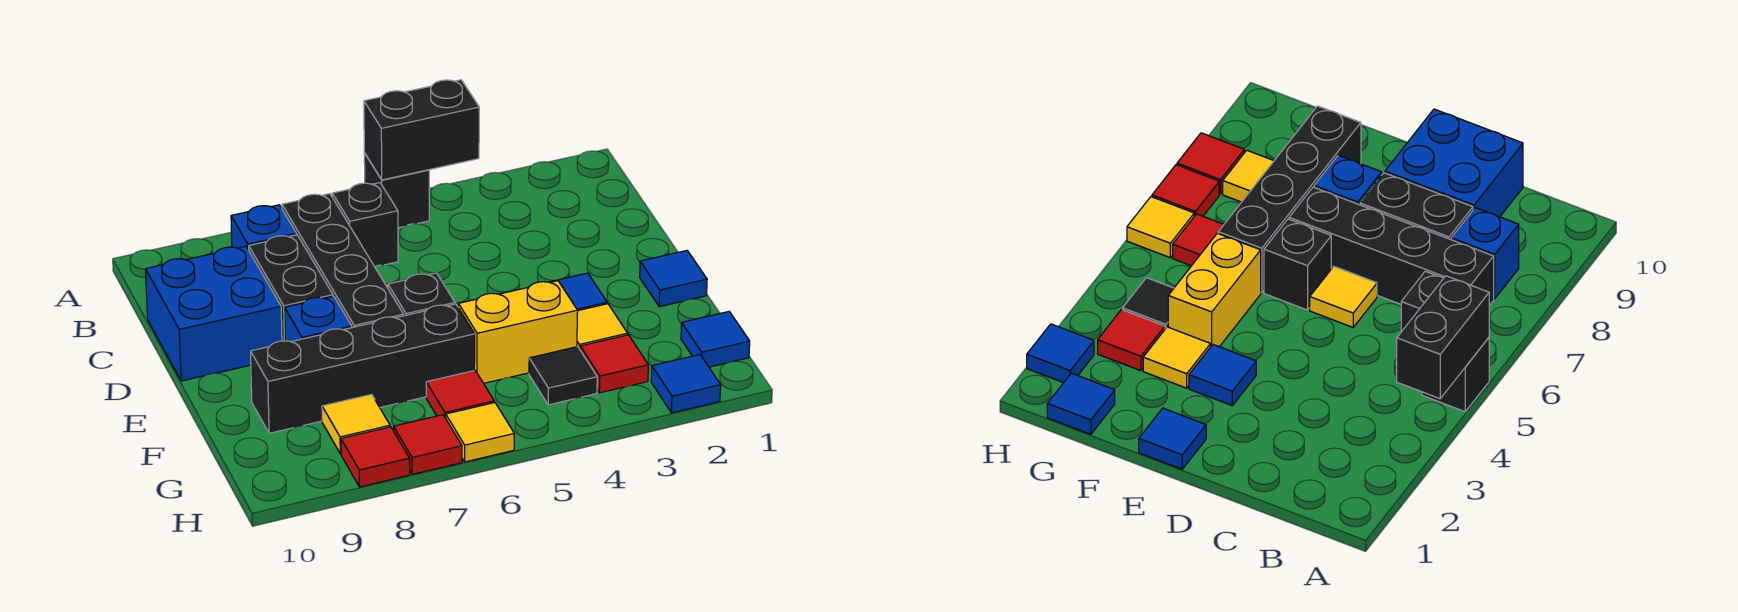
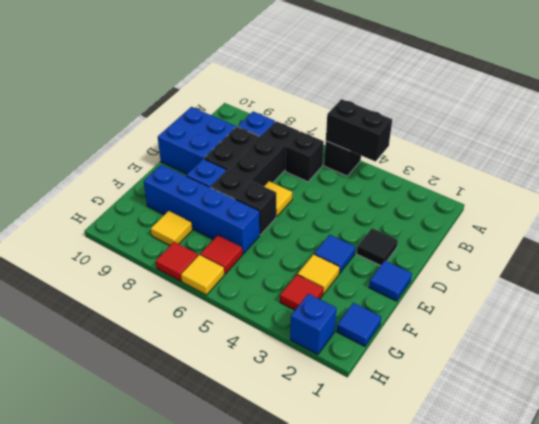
yellow brick F4:F5 level 1 -> none
black brick F6:F9 level 1 -> blue brick F6:F9 level 1
black tile G4 level 1 -> black tile D2 level 1
blue tile H2 level 1 -> blue brick H2 level 1
red tile H8 level 1 -> none

